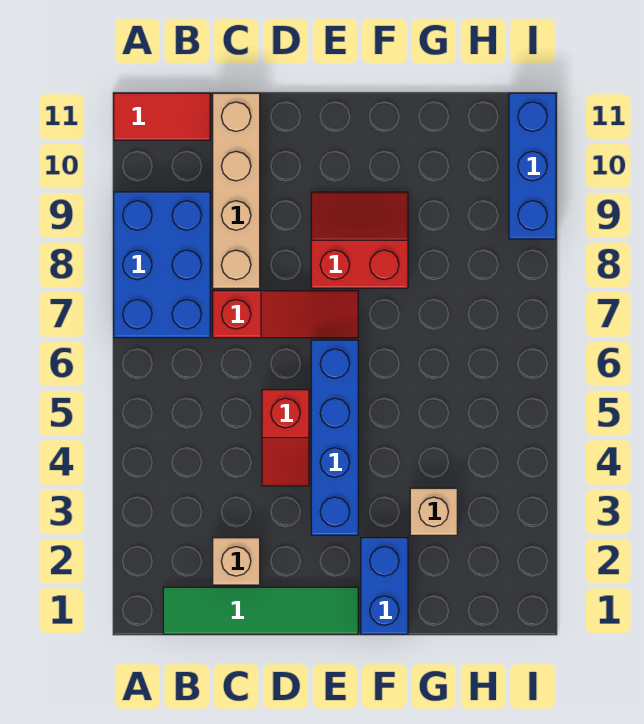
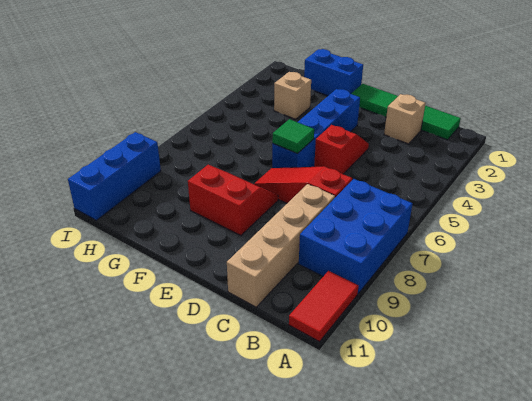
red tile A11:B11 level 1 -> red tile A10:A11 level 1
none -> green tile E6 level 2
red slope E8:F9 level 1 top 8 -> red slope E8:F9 level 1 top 9
blue brick F1:F2 level 1 -> blue brick F1:G1 level 1

